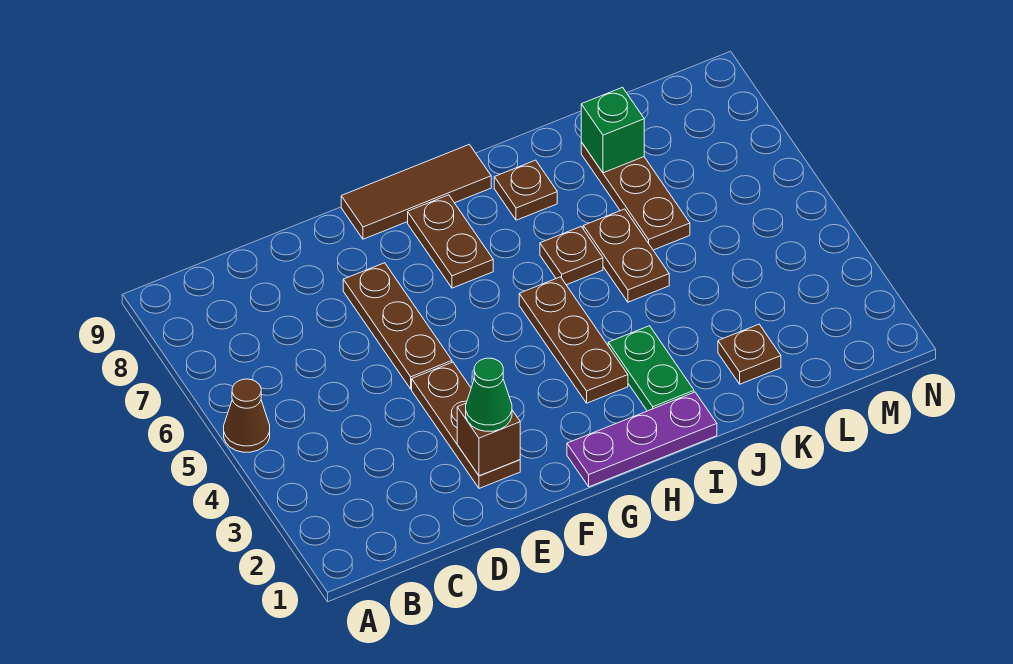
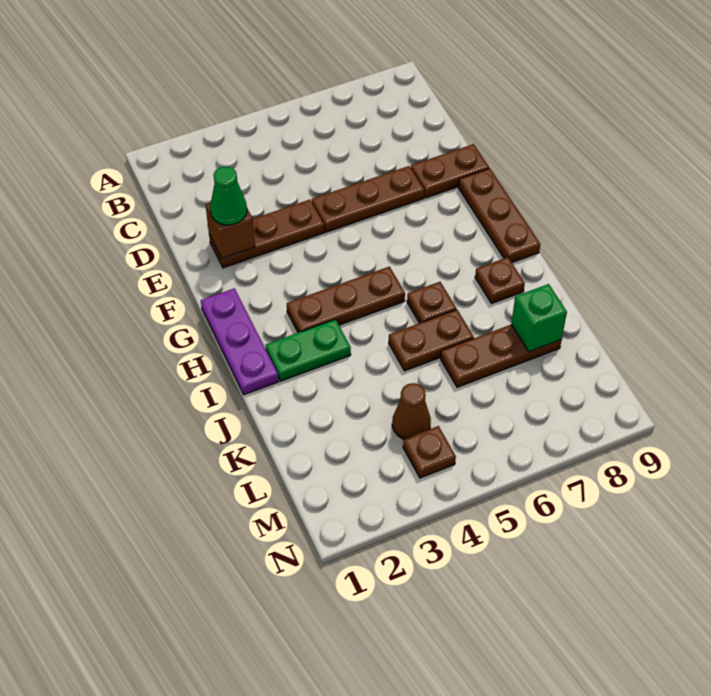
brown cone A5 level 1 -> brown cone L4 level 1
brown tile F9:H9 level 1 -> brown plate F9:H9 level 1
brown plate G7:G8 level 1 -> brown plate E8:E9 level 1
brown plate K2 level 1 -> brown plate M4 level 1

